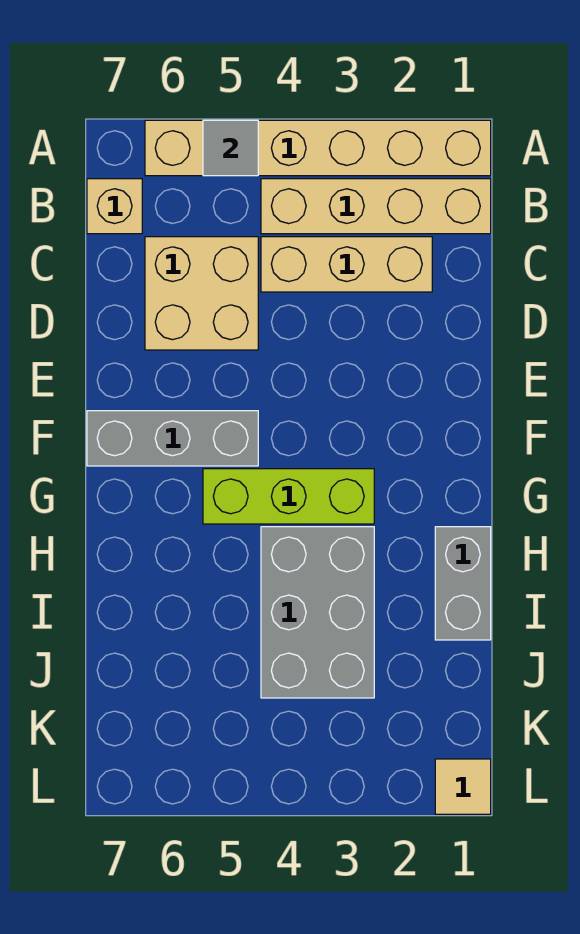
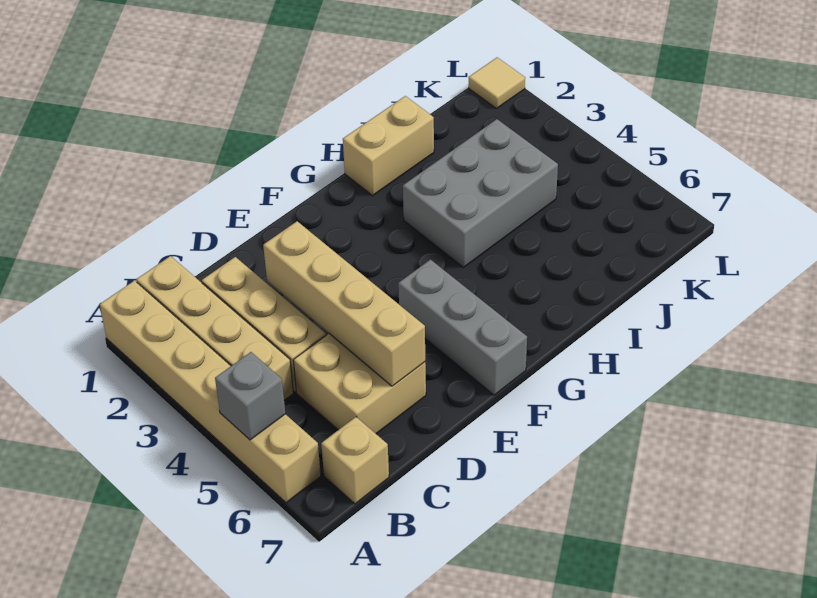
grey tile A5 level 2 -> grey brick A5 level 2
none -> tan brick D3:D6 level 2
lime brick G3:G5 level 1 -> none
grey brick H1:I1 level 1 -> tan brick H1:I1 level 1

